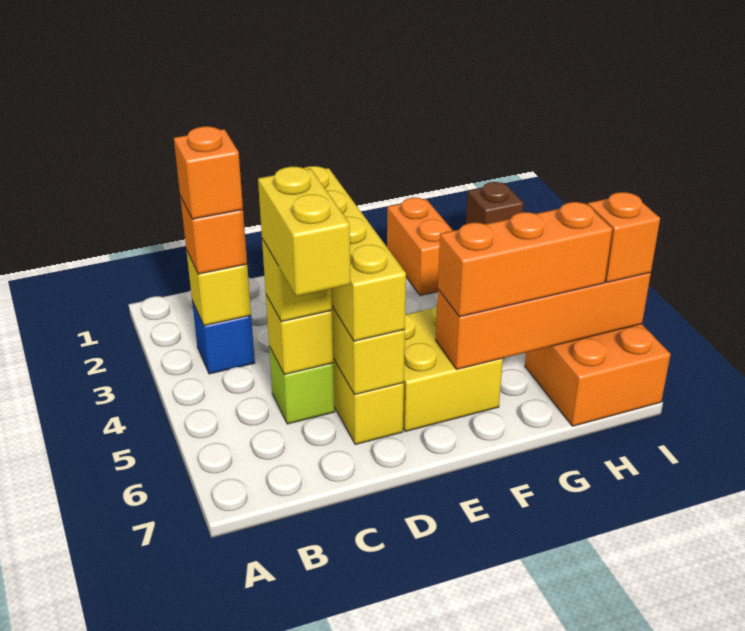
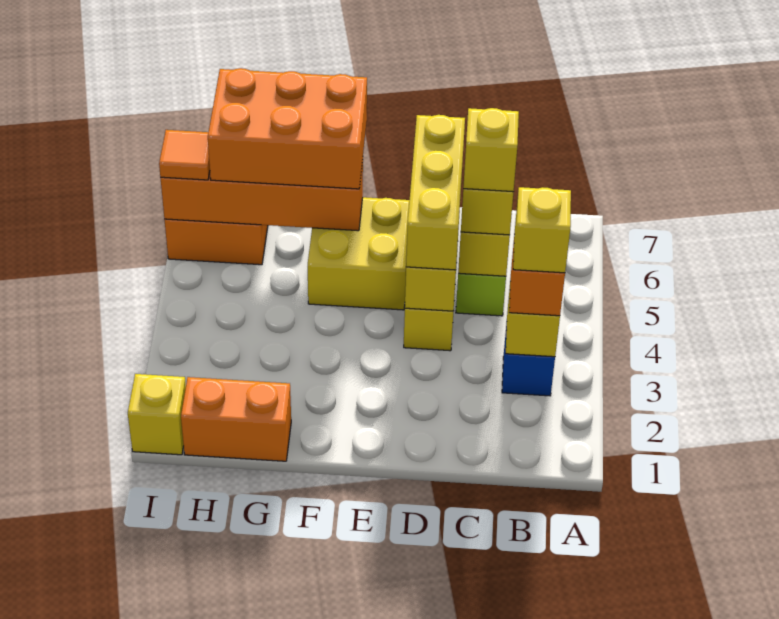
orange brick B3 level 4 -> yellow brick B3 level 4
yellow brick C5:C6 level 4 -> yellow brick C5 level 4
yellow brick D3:D6 level 3 -> yellow brick D4:D6 level 3
orange brick F6:H6 level 3 -> orange brick F6:H7 level 3
orange brick G1:G2 level 1 -> orange brick G1:H1 level 1
brown brick I1 level 1 -> yellow brick I1 level 1
orange brick I6 level 3 -> orange tile I6 level 3

